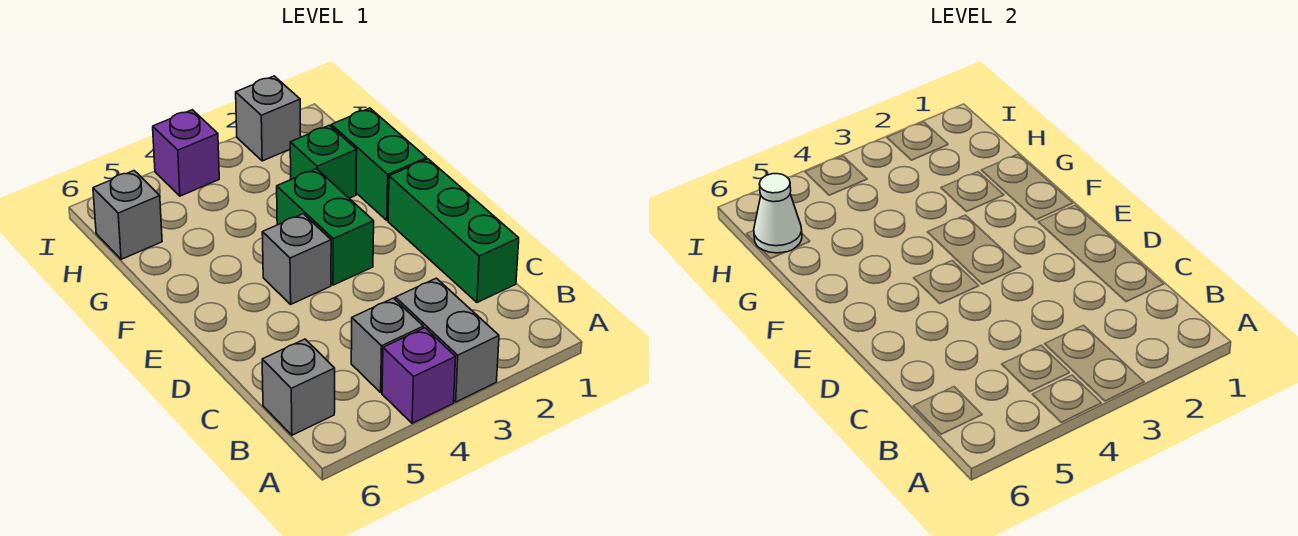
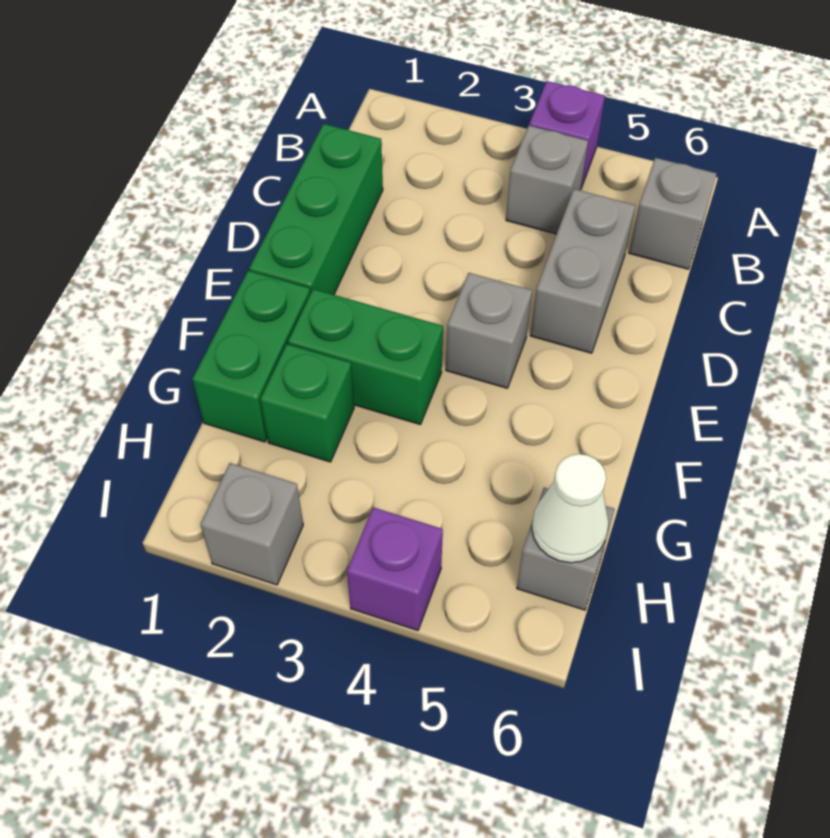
grey brick A3:B3 level 1 -> grey brick C5:D5 level 1
green brick E3:F3 level 1 -> green brick F2:F3 level 1

